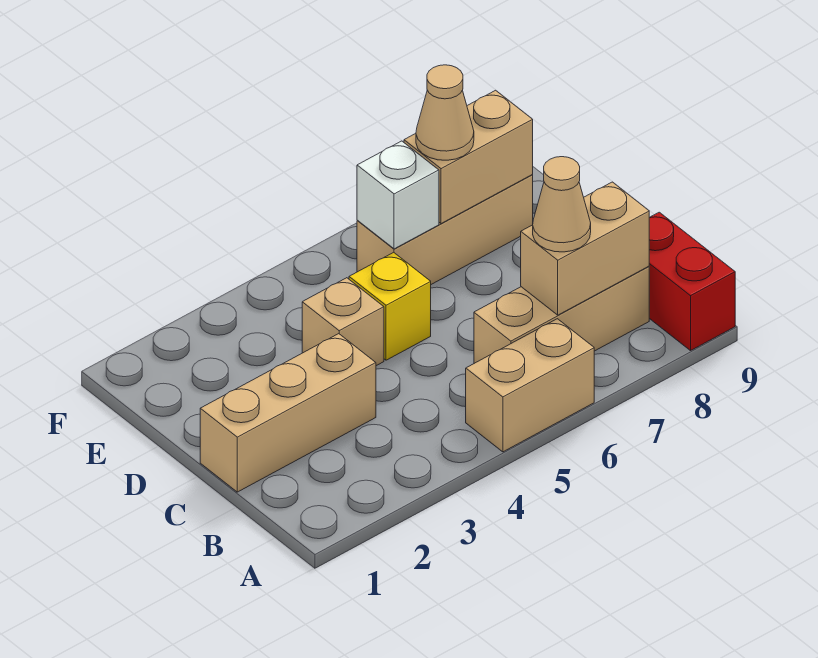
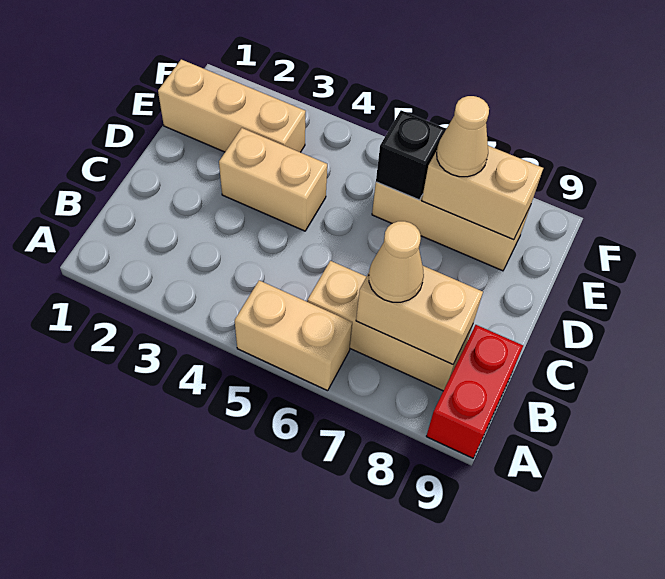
tan brick C1:C3 level 1 -> tan brick E1:E3 level 1
tan brick D4 level 1 -> tan brick D3:D4 level 1
yellow brick D5 level 1 -> none
white brick E6 level 2 -> black brick E6 level 2

